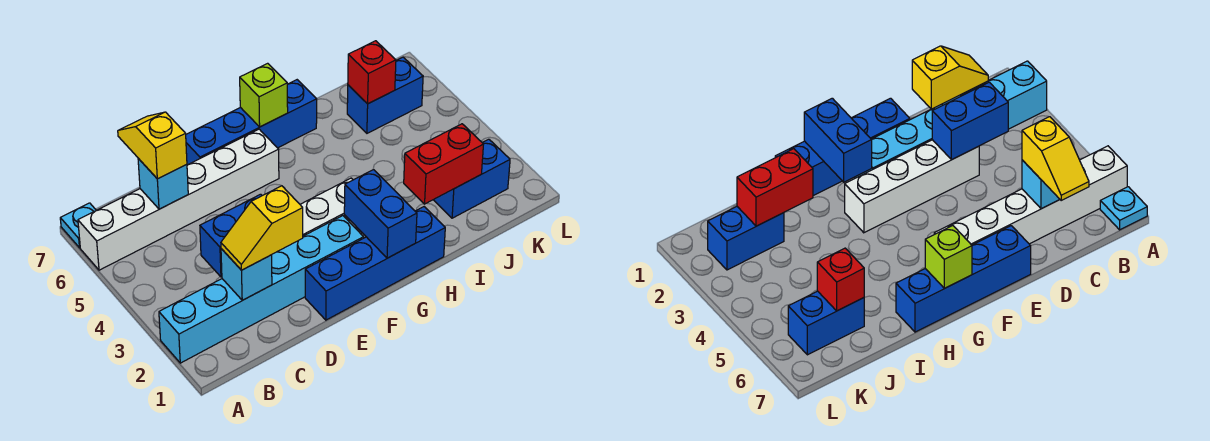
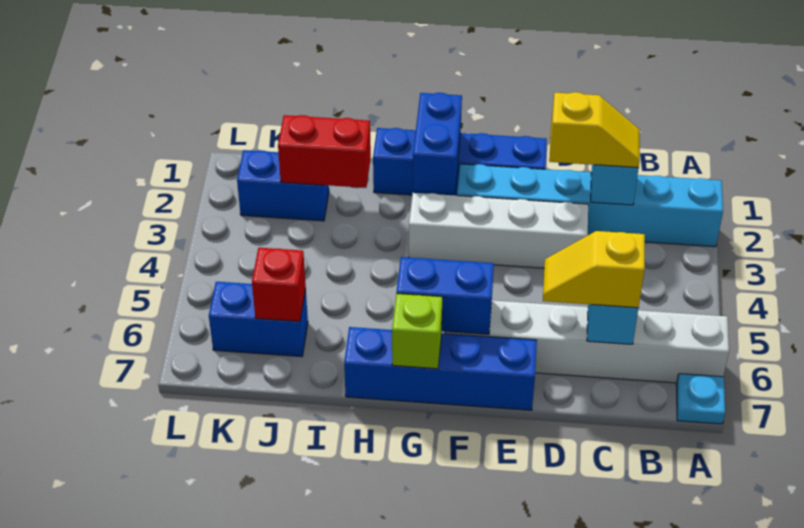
blue brick C3:D3 level 2 -> blue brick F6:G6 level 2
yellow slope C6:C7 level 3 top 6 -> yellow slope C6:D6 level 3 top C

